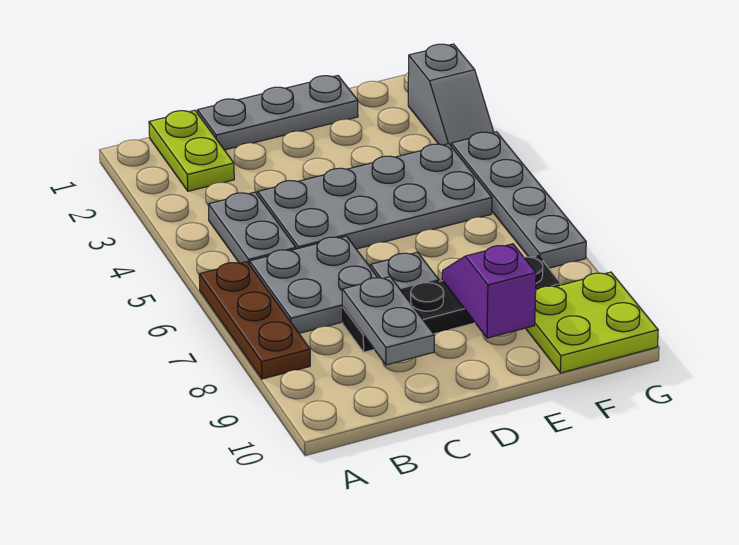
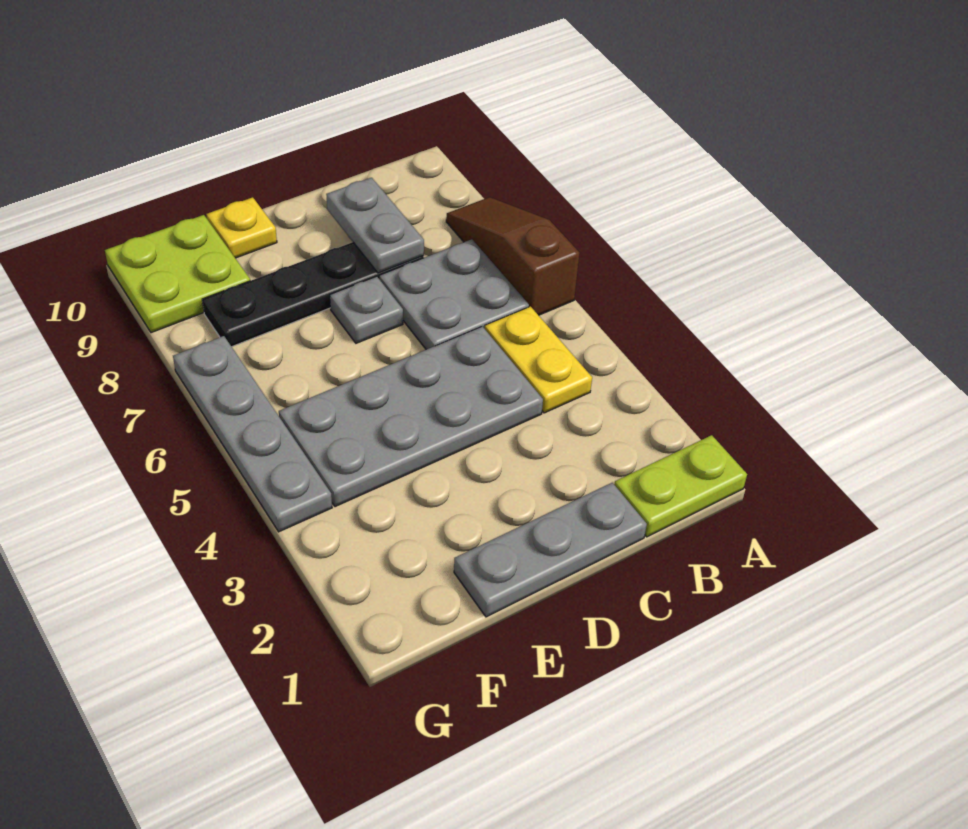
brown plate A6:A8 level 1 -> brown slope A6:A8 level 1 top 6
lime plate B1:B2 level 1 -> lime plate A1:B1 level 1
grey plate B4:B5 level 1 -> yellow plate B4:B5 level 1
purple slope E8:E9 level 2 top 9 -> none
none -> yellow plate E10 level 1
grey slope G2:G3 level 1 top 2 -> none

